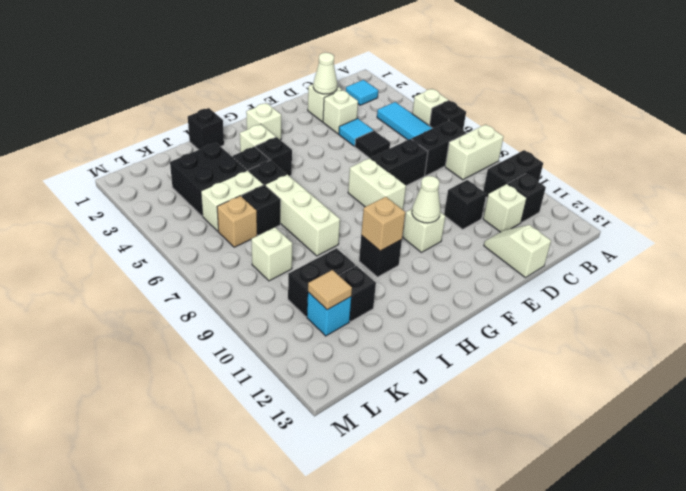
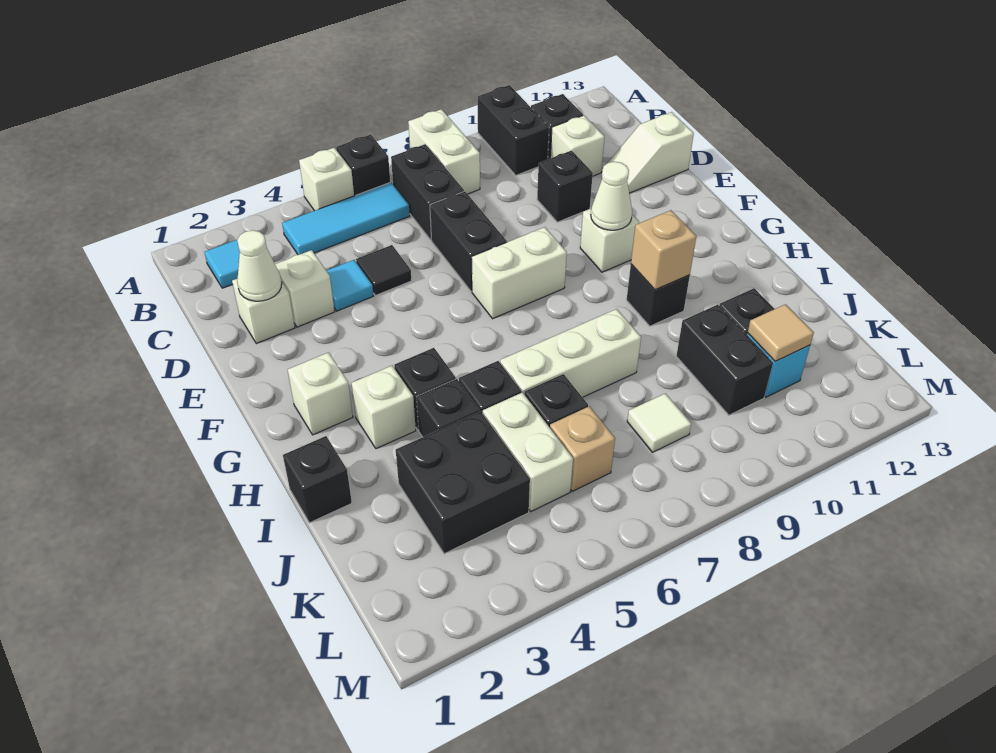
white brick K8 level 1 -> white tile K8 level 1

